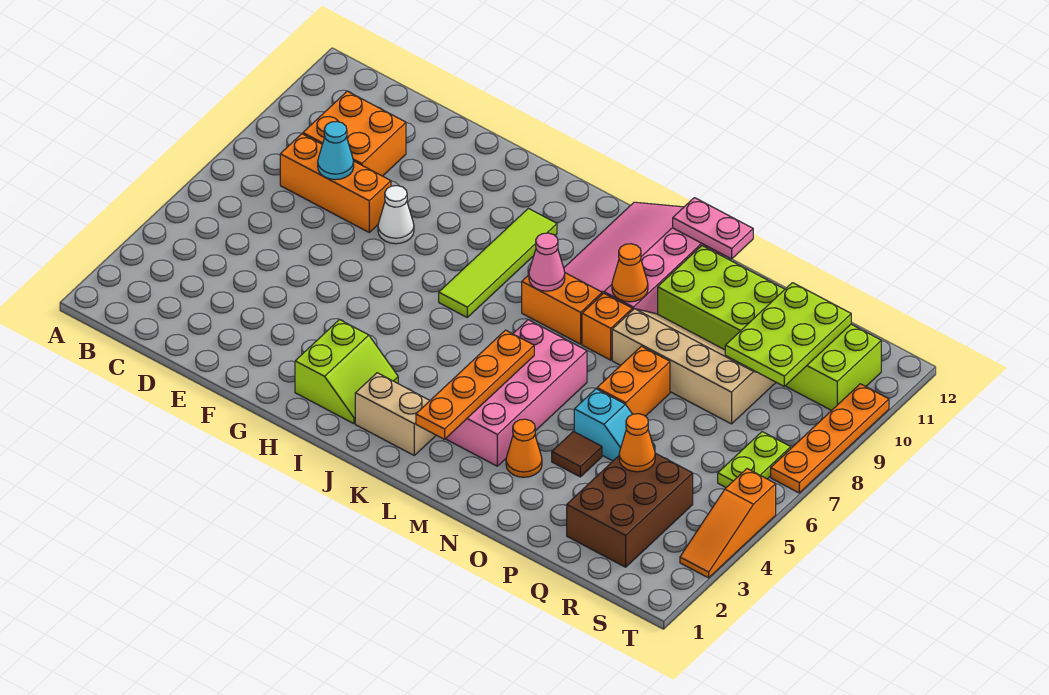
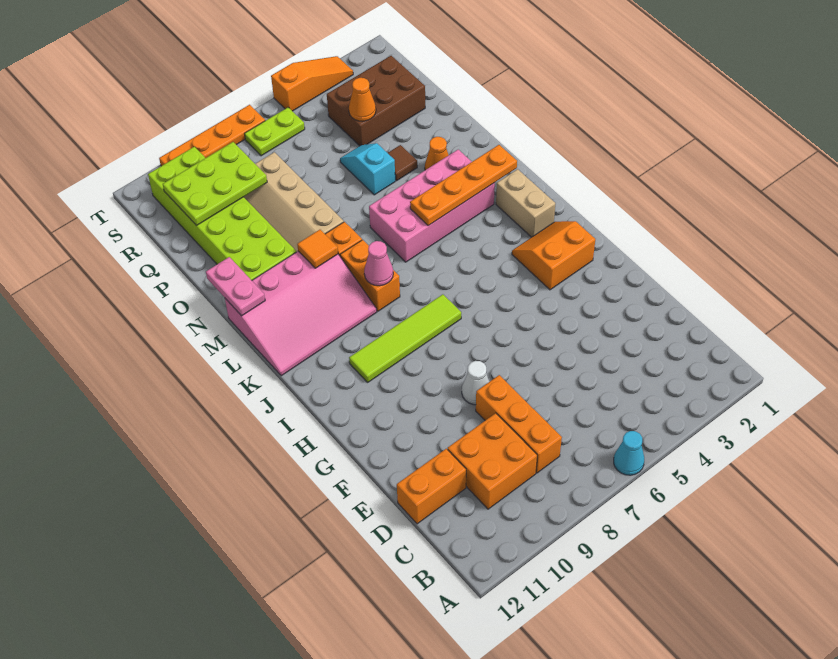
cyan cone D8 level 2 -> cyan cone A6 level 1
lime slope H2:I3 level 1 top H -> orange slope H2:I3 level 1 top H
orange cone M9 level 2 -> orange tile M9 level 2
orange brick O6:O7 level 1 -> orange brick D11:D12 level 1

